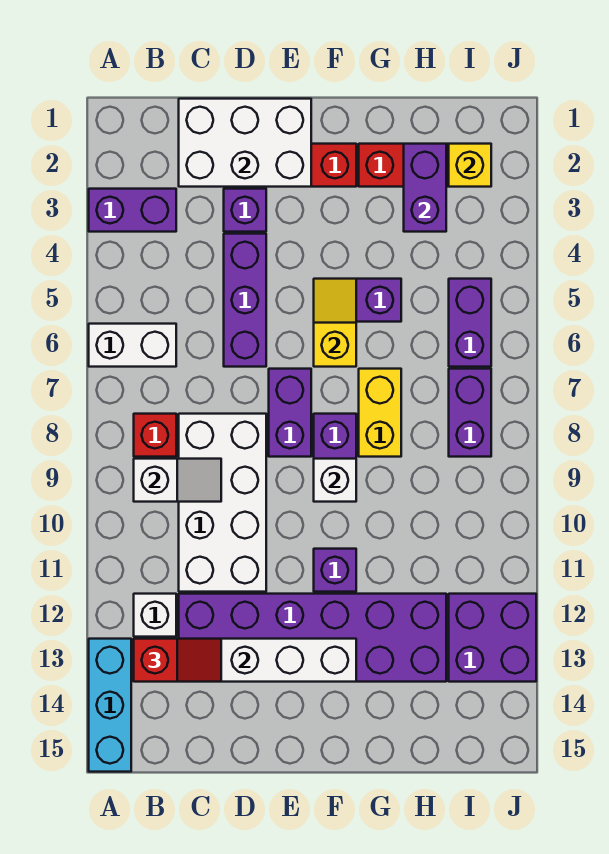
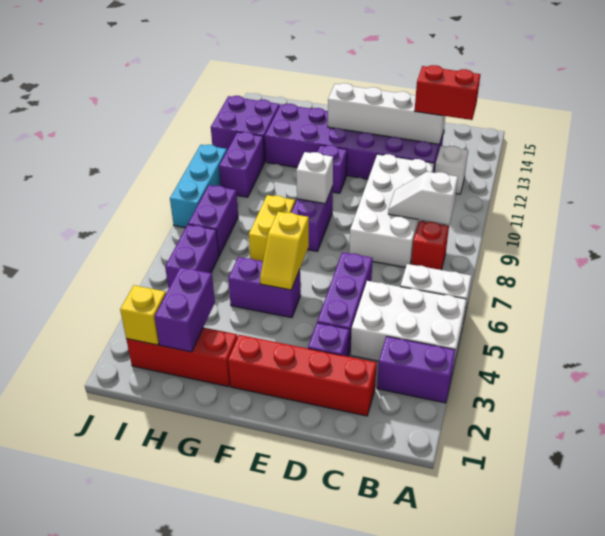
cyan brick A13:A15 level 1 -> cyan brick J8:J10 level 1
red slope B13:C13 level 3 top B -> red brick B13:C13 level 3
white brick C1:E2 level 2 -> white brick A4:C5 level 1
purple brick E7:E8 level 1 -> purple brick I10:I11 level 1

